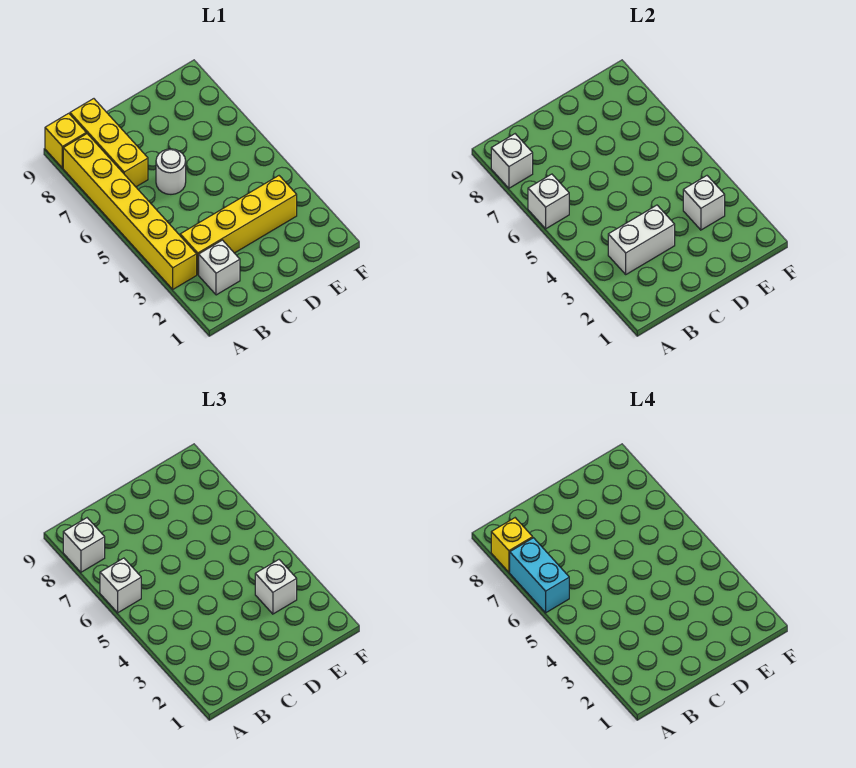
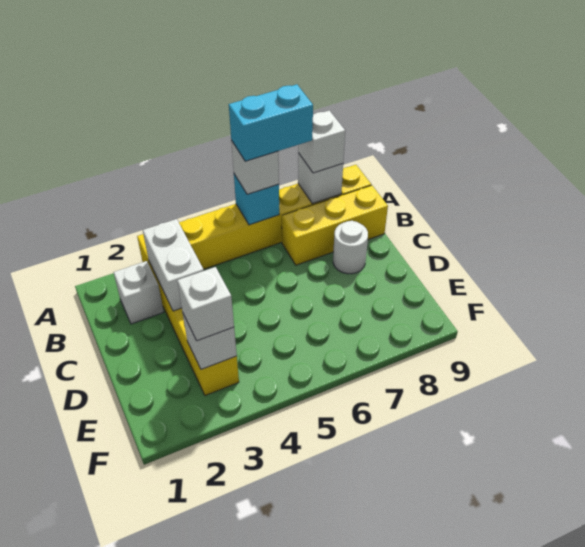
white brick A6 level 2 -> cyan brick A6 level 2
yellow brick A8 level 4 -> none
white round brick C6 level 1 -> white round brick C8 level 1

